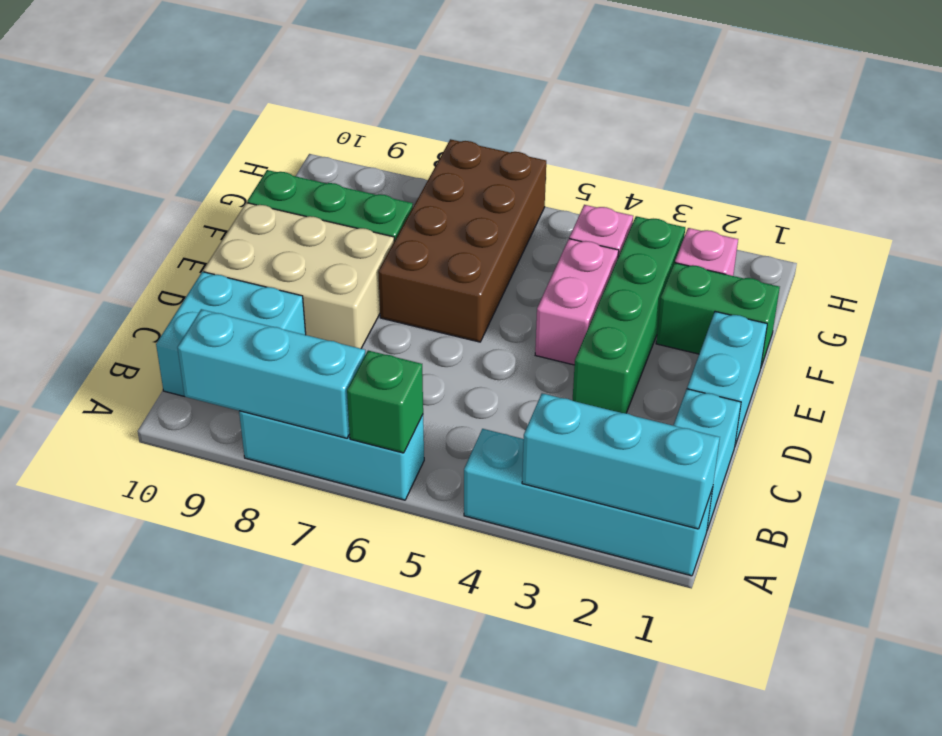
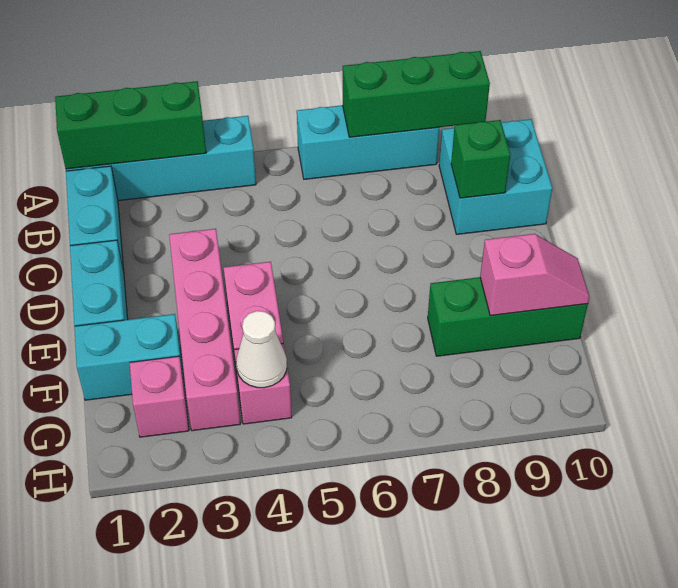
cyan brick A1:A3 level 2 -> green brick A1:A3 level 2
green brick A6 level 2 -> green brick C9 level 2
cyan brick A7:A9 level 2 -> green brick A7:A9 level 2
green brick D3:G3 level 1 -> pink brick D3:G3 level 1
tan brick D8:E10 level 1 -> none
brown brick E6:H7 level 1 -> none
green brick F1:F2 level 1 -> cyan brick F1:F2 level 1
none -> pink slope F9:F10 level 2 top 9
none -> white cone G4 level 2

